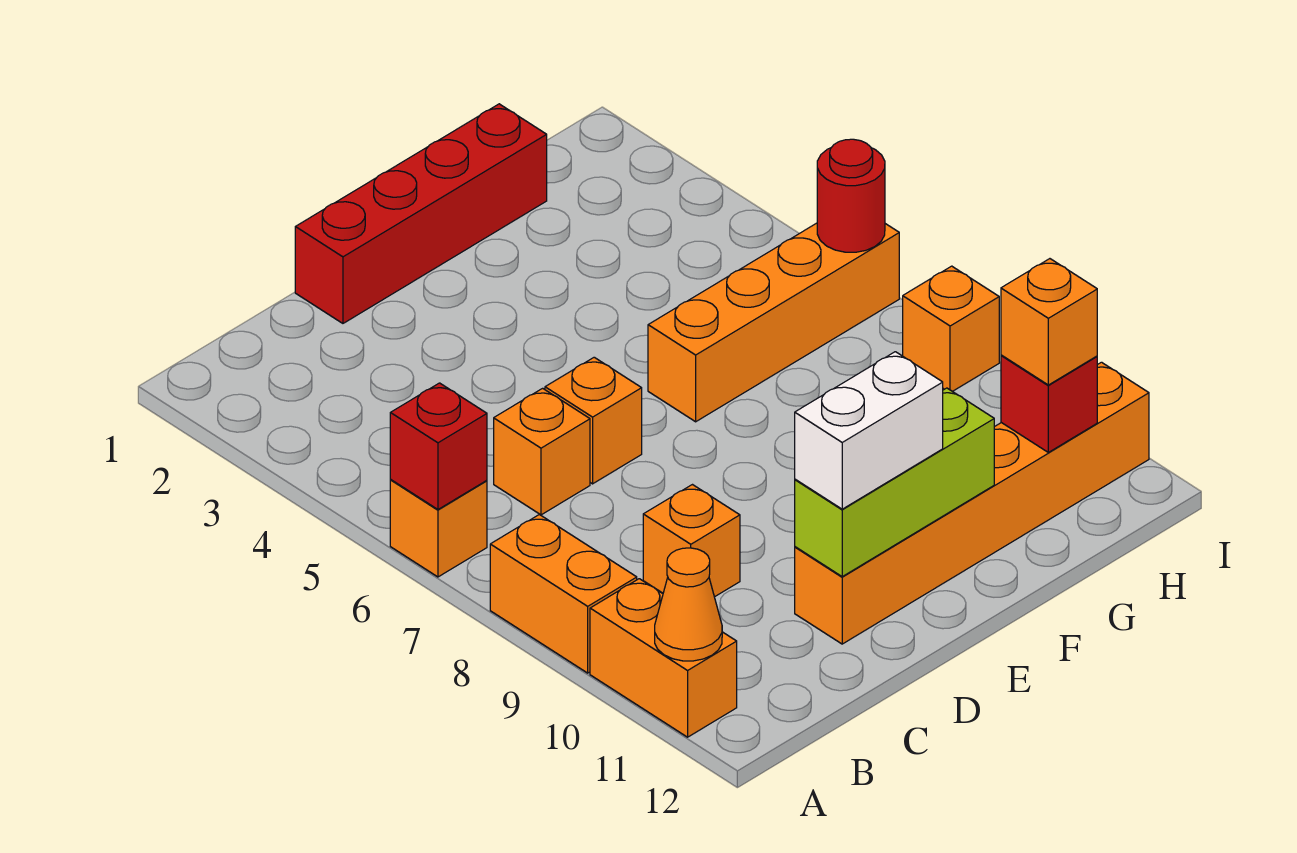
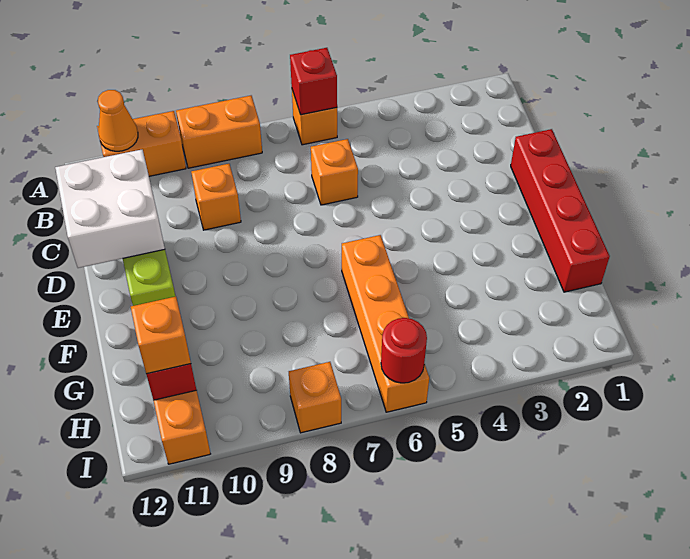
orange brick D6 level 1 -> none
white brick D11:E11 level 3 -> white brick D11:E12 level 3

